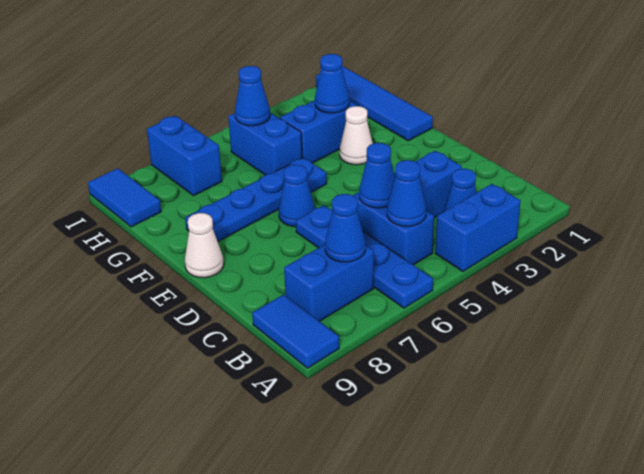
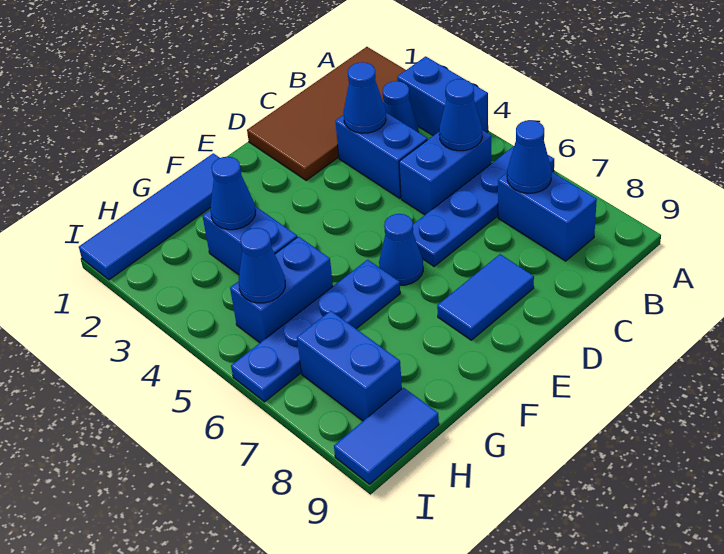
none -> brown tile A1:D2 level 1
blue tile A9:B9 level 1 -> blue tile D8:E8 level 1
blue cone C5 level 2 -> blue cone C3 level 2
white cone E9 level 1 -> none
white cone F3 level 1 -> none
blue plate F5:F8 level 1 -> blue plate F6:I6 level 1
blue brick H7:I7 level 1 -> blue brick H7:H8 level 1

